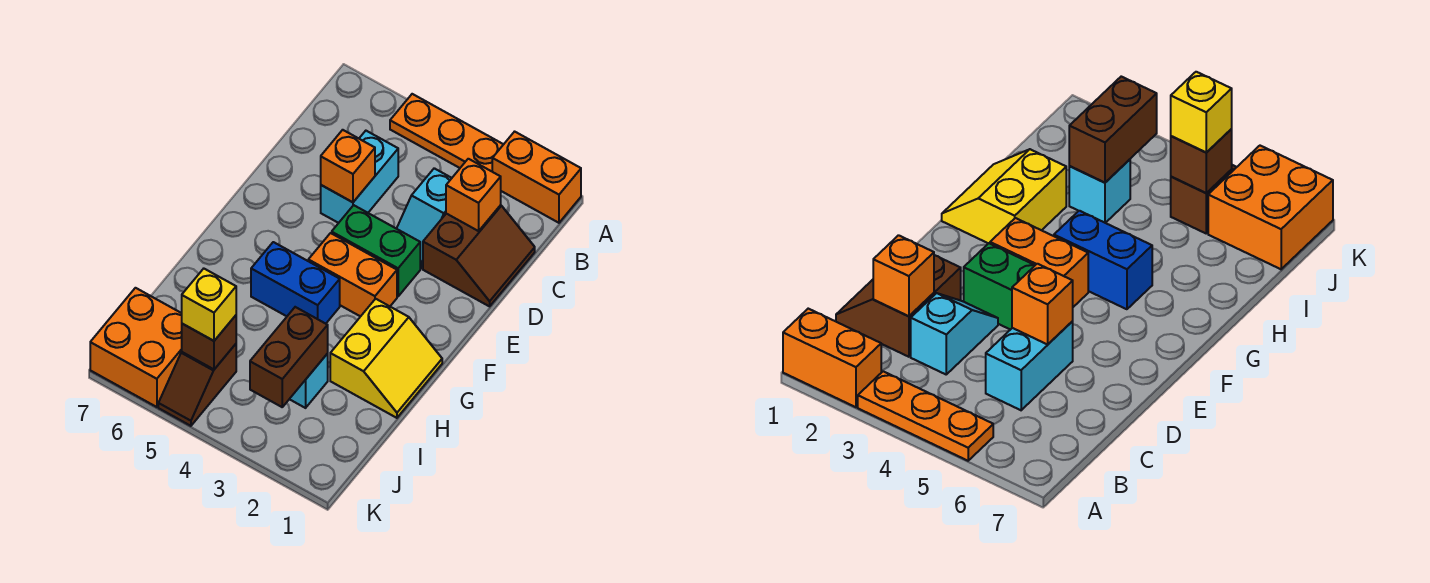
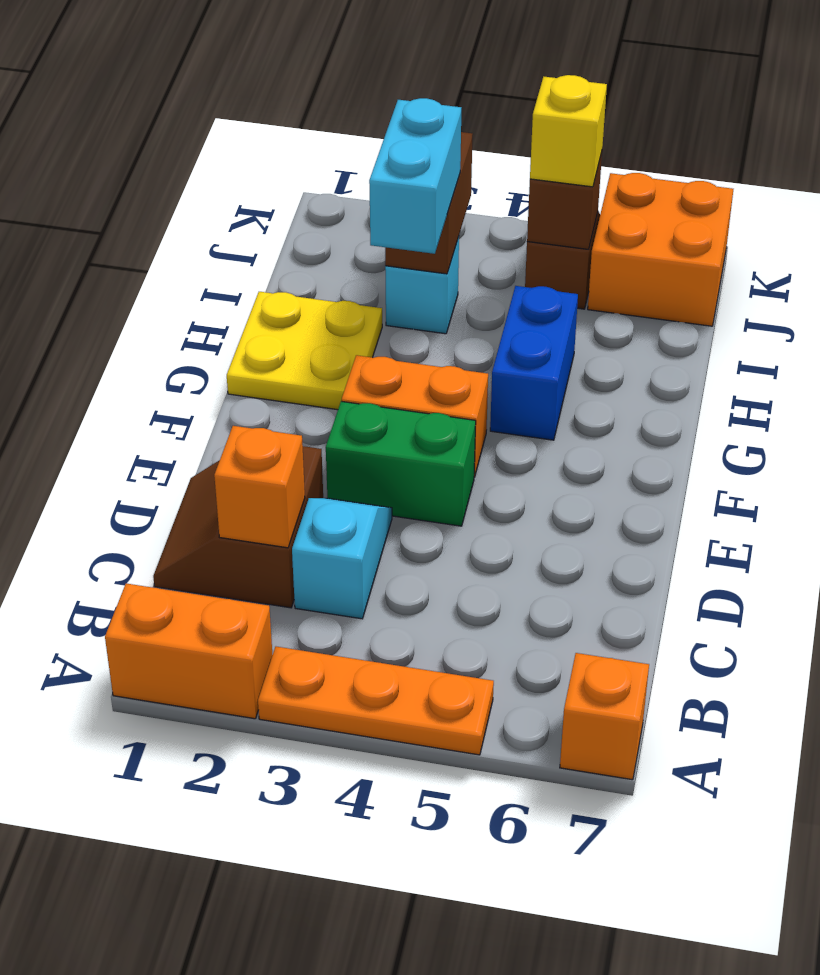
cyan brick C5:D5 level 1 -> cyan brick H3:I3 level 3
orange brick D5 level 2 -> orange brick A7 level 1
yellow slope G1:H2 level 1 top 2 -> yellow plate G1:H2 level 1
blue brick G4:G5 level 1 -> blue brick G5:H5 level 1

